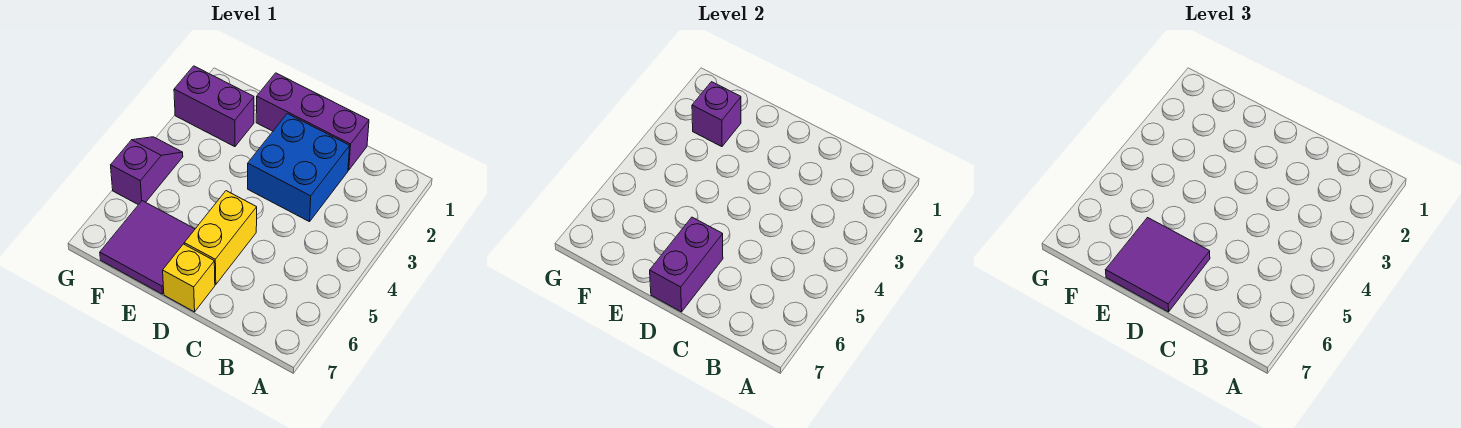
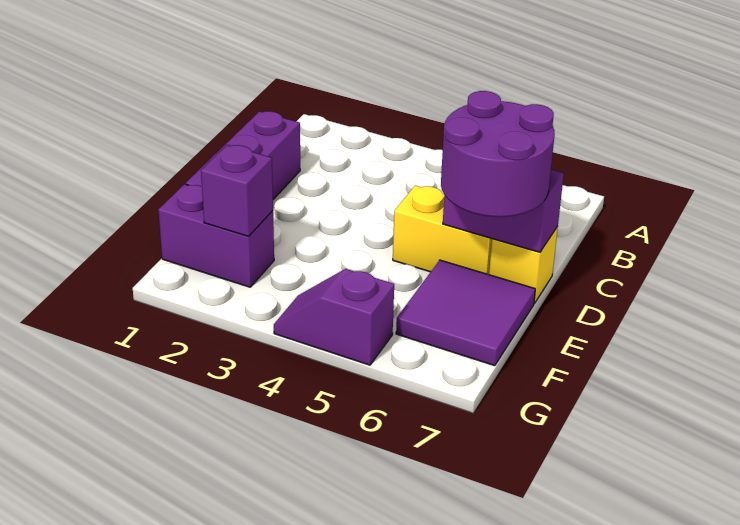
blue brick C2:D3 level 1 -> none
purple tile D6:E7 level 3 -> purple round brick D6:E7 level 3
purple brick F2:G2 level 1 -> purple brick F1:F2 level 1

